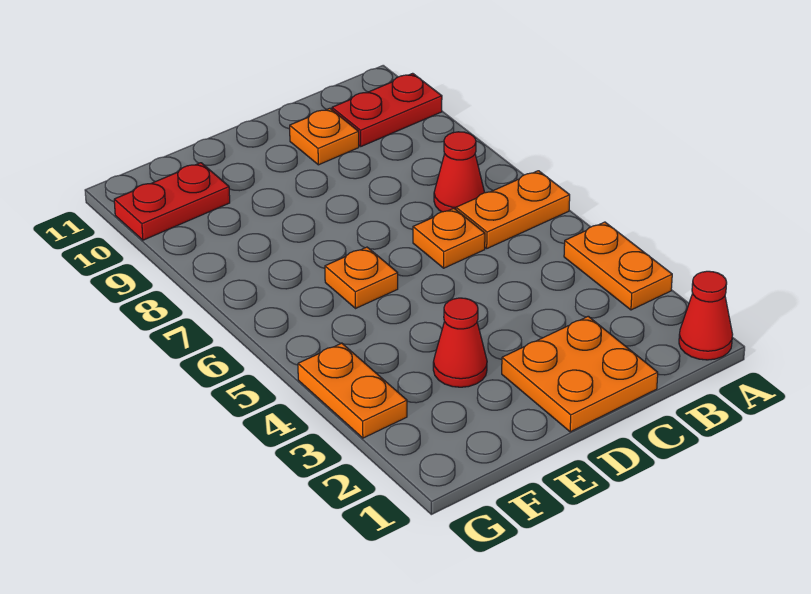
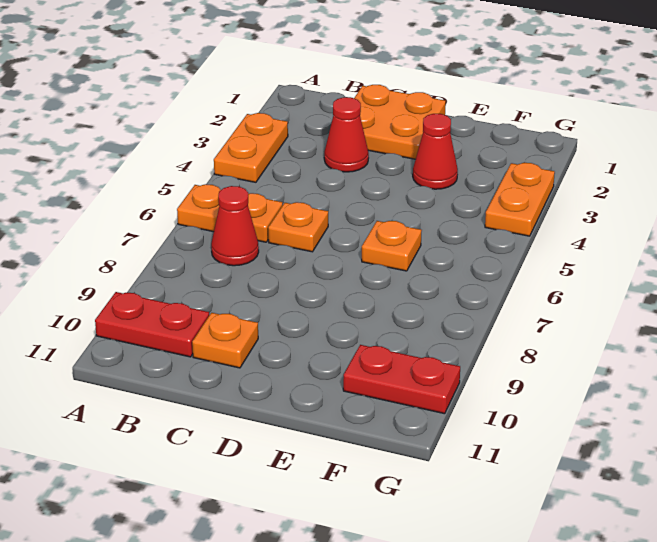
red cone A1 level 1 -> red cone C3 level 1

